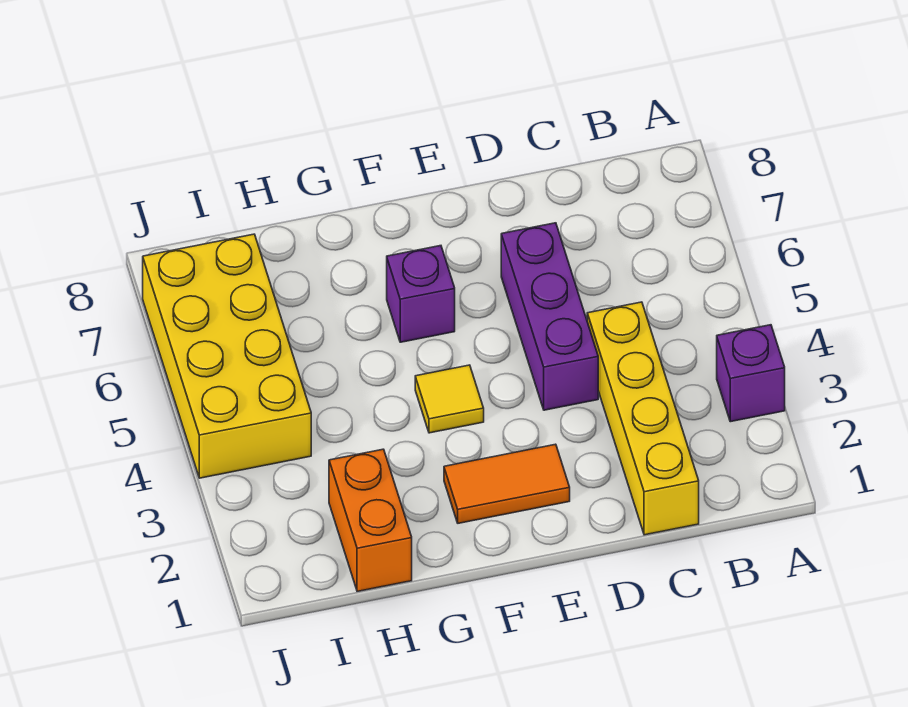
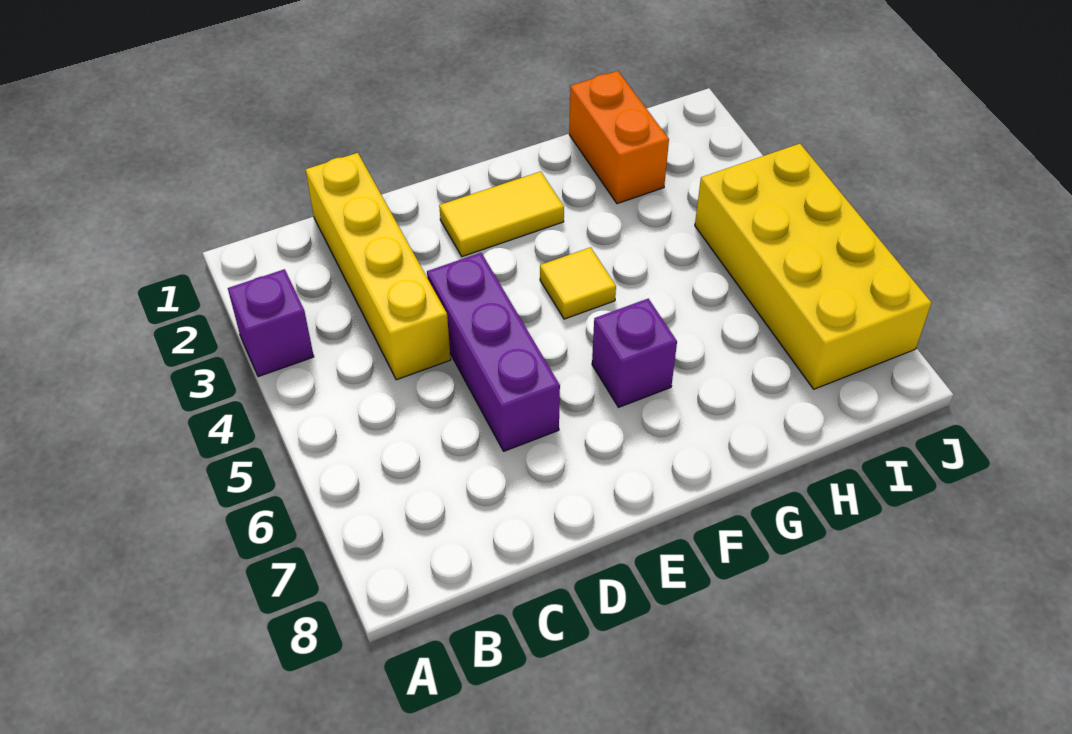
orange tile E2:F2 level 1 -> yellow tile E2:F2 level 1

